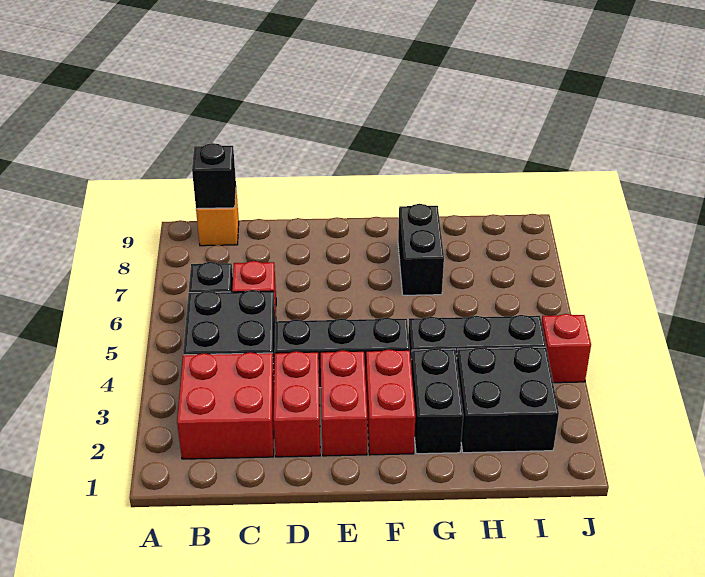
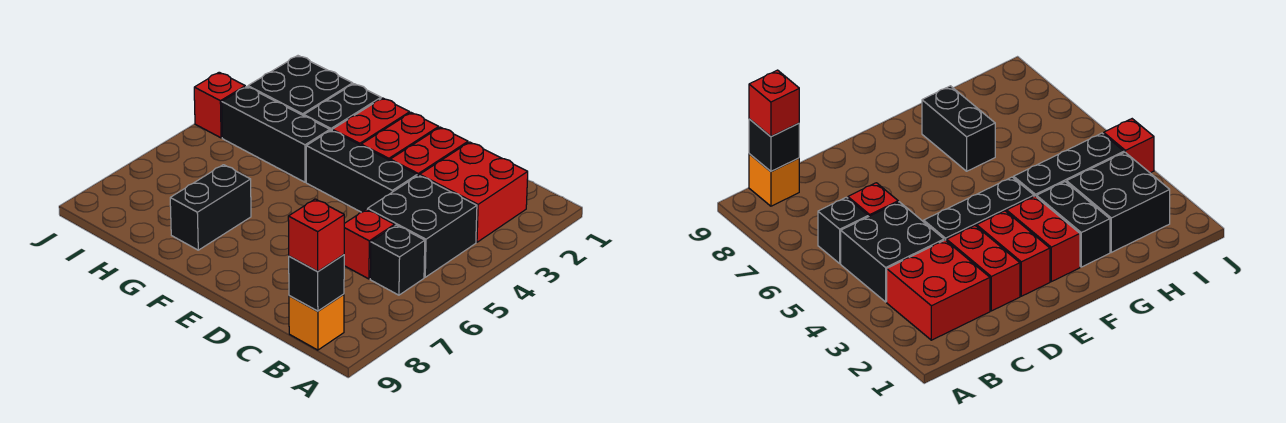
none -> red brick B9 level 3

